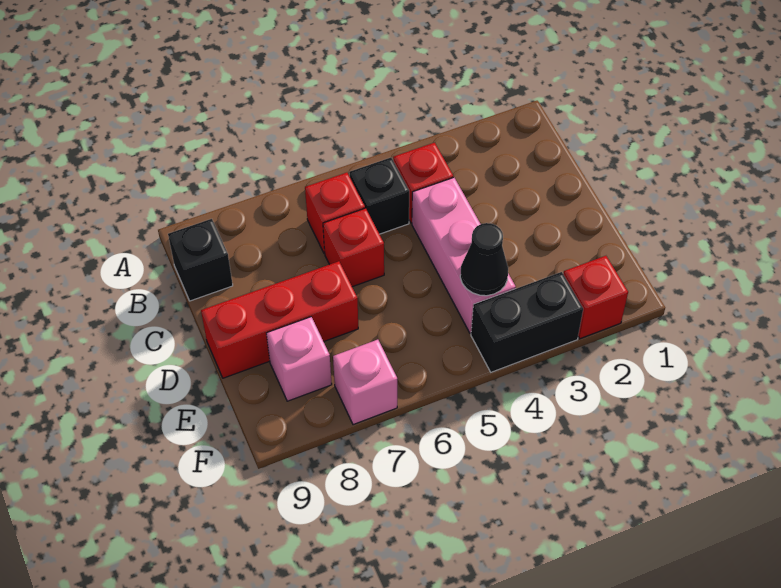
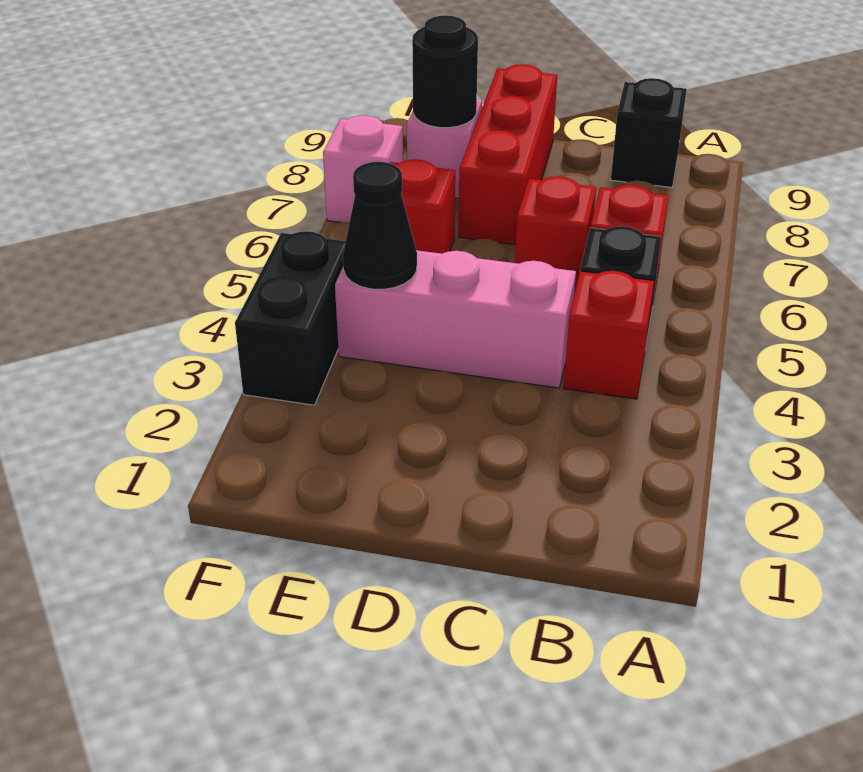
none -> black round brick E8 level 2
red brick F2 level 1 -> red brick E6 level 1

